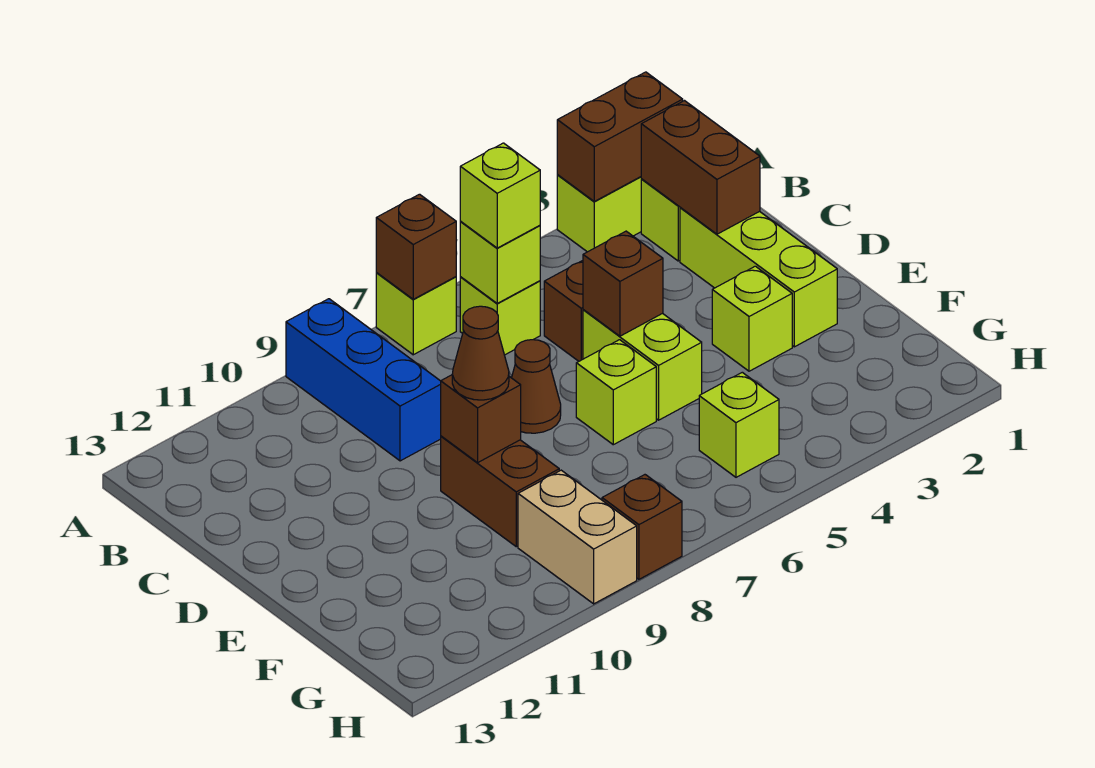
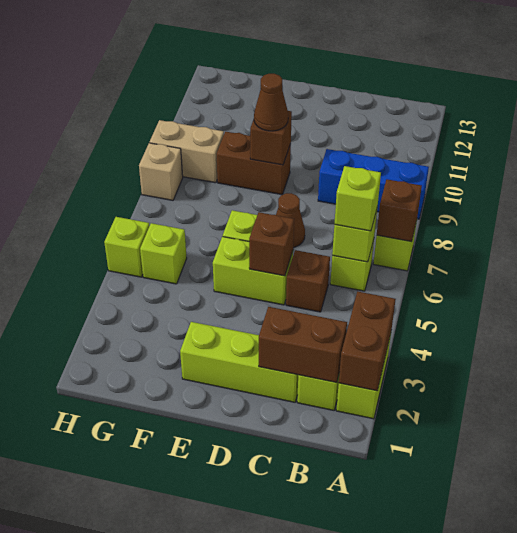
lime brick E3 level 1 -> lime brick H5 level 1
brown brick H8 level 1 -> tan brick H8 level 1

